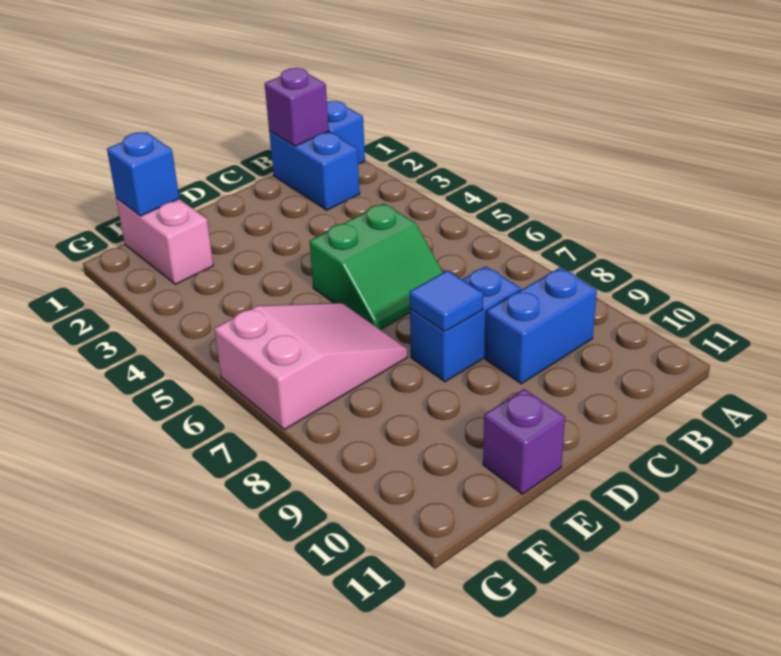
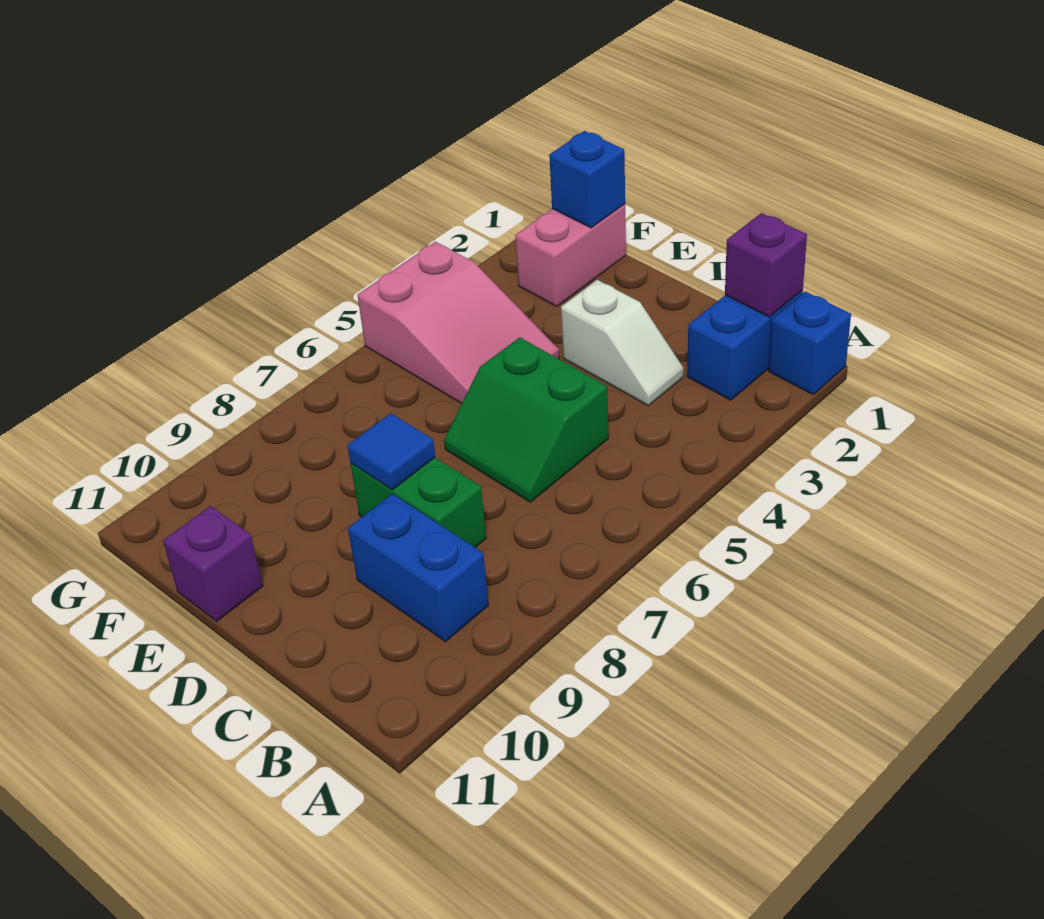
none -> white slope C3:D3 level 1 top D
blue brick C8:D8 level 1 -> green brick C8:D8 level 1
pink slope E6:G7 level 1 top G -> pink slope E4:G5 level 1 top G

